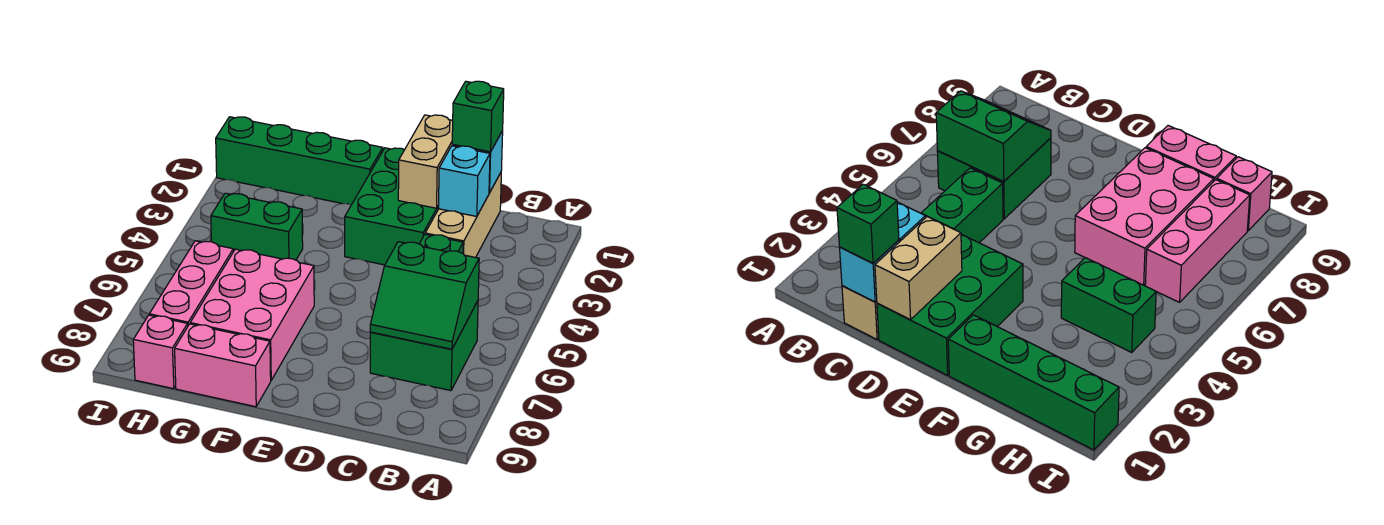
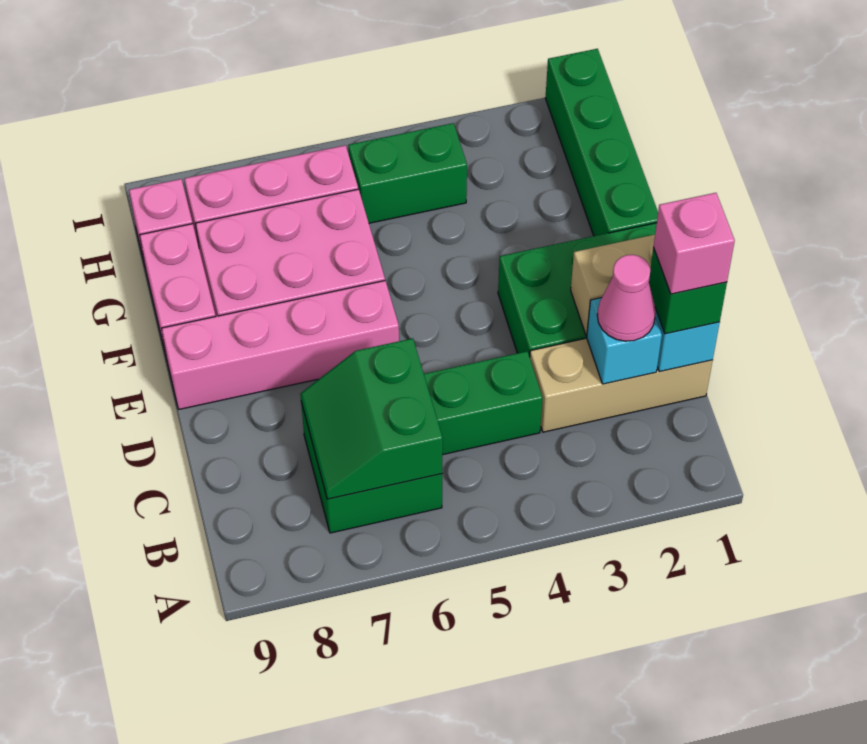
none -> pink brick C1 level 4
none -> pink cone C2 level 3
none -> pink brick E6:E9 level 1
green brick G4:H4 level 1 -> green brick H4:H5 level 1

